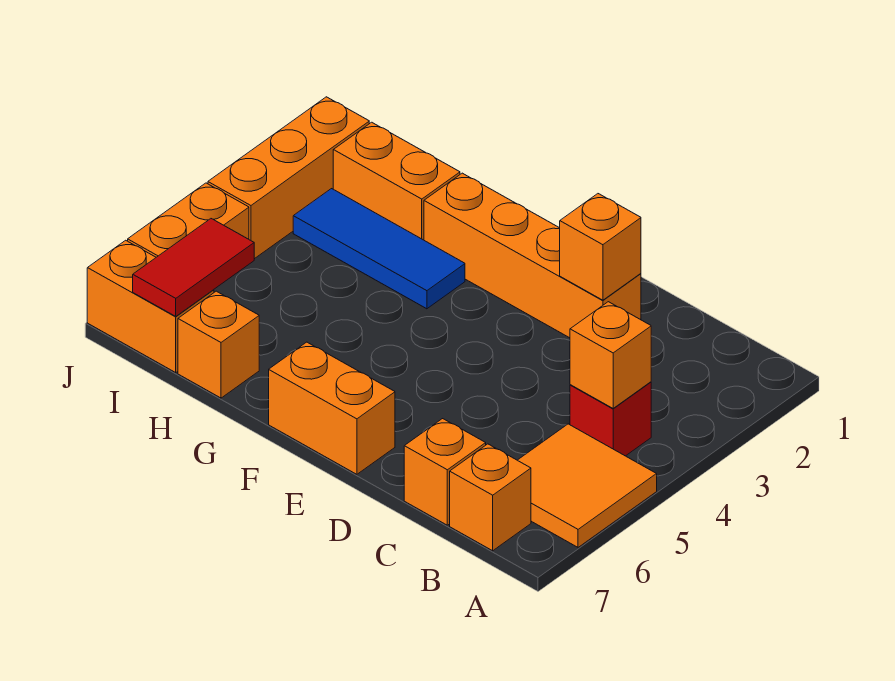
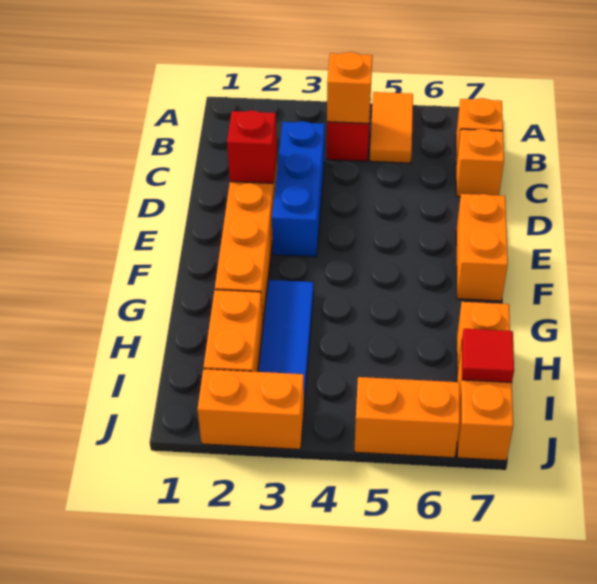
orange tile A5:B6 level 1 -> orange tile A5:B5 level 1
none -> blue brick C3:E3 level 1
orange brick D2 level 2 -> red brick D2 level 2
red tile I6:I7 level 2 -> red tile I7 level 2
orange brick J2:J4 level 1 -> orange brick J2:J3 level 1

